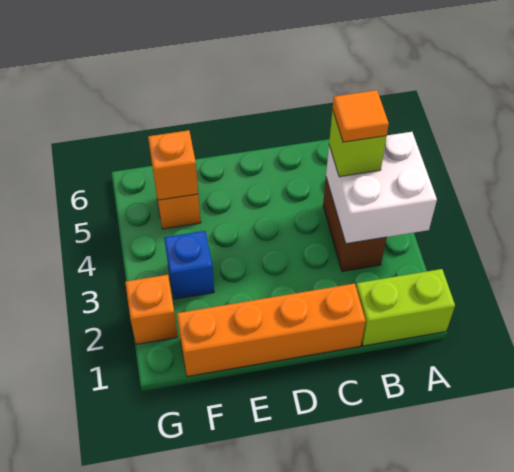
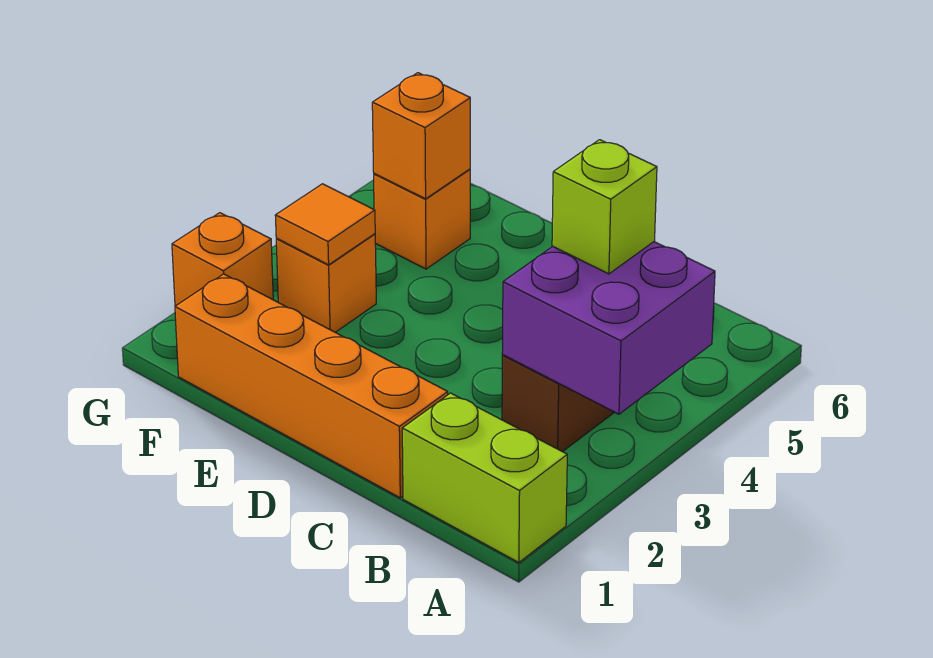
white brick A3:B4 level 2 -> purple brick A3:B4 level 2
orange tile B4 level 4 -> orange tile F3 level 2
blue brick F3 level 1 -> orange brick F3 level 1

